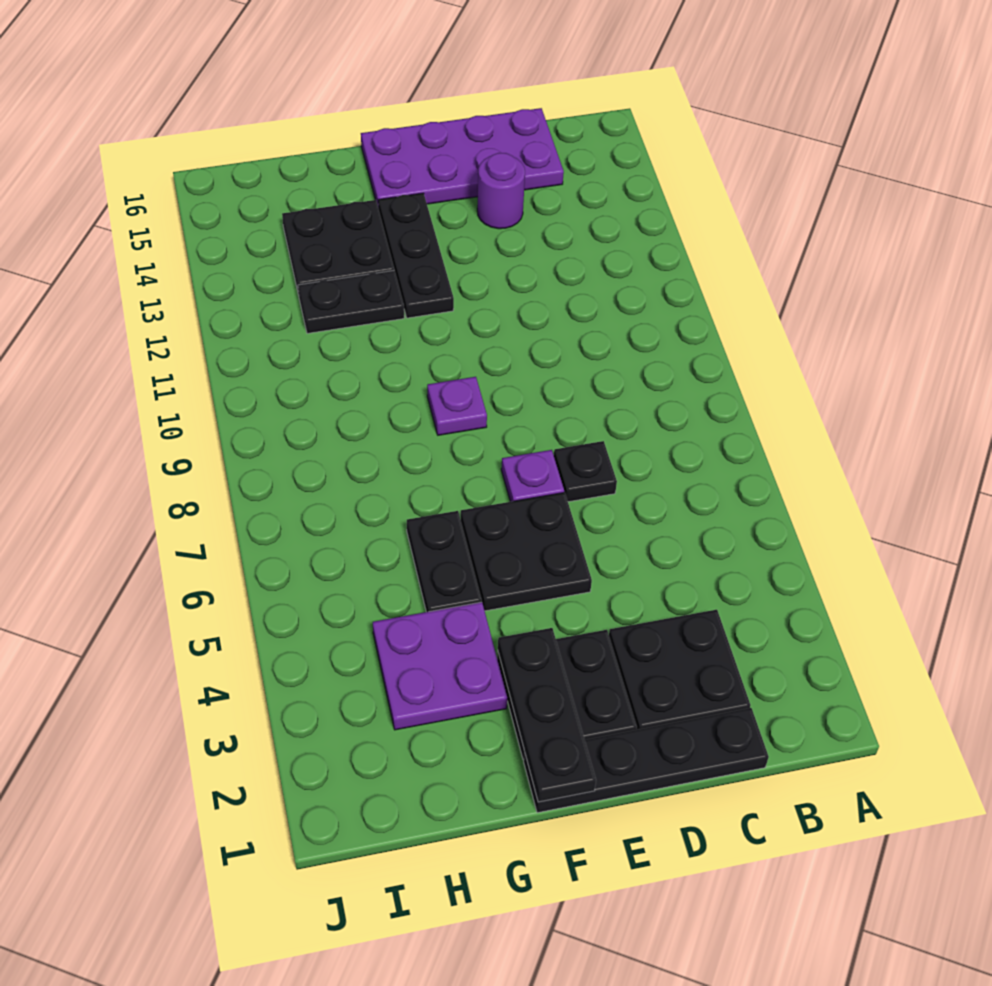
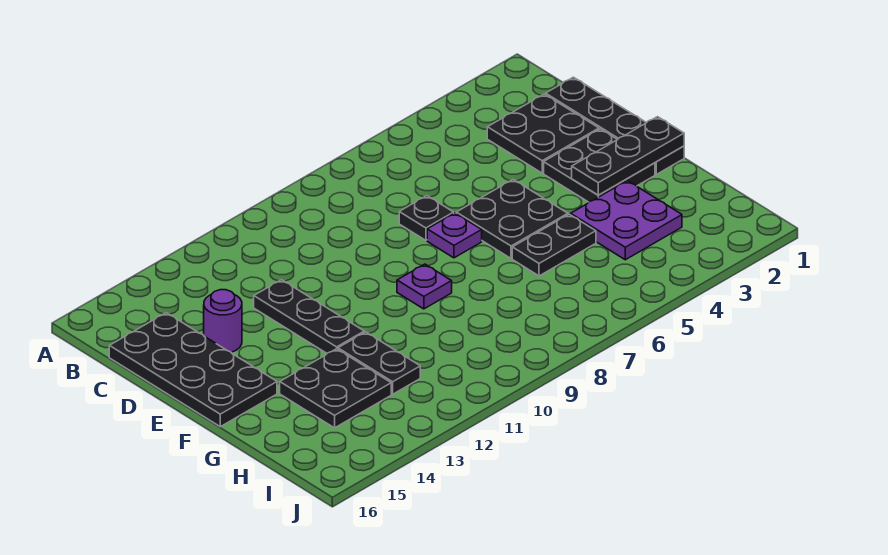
purple plate C15:F16 level 1 -> black plate C15:F16 level 1
black plate F12:F14 level 1 -> black plate D12:F12 level 1

